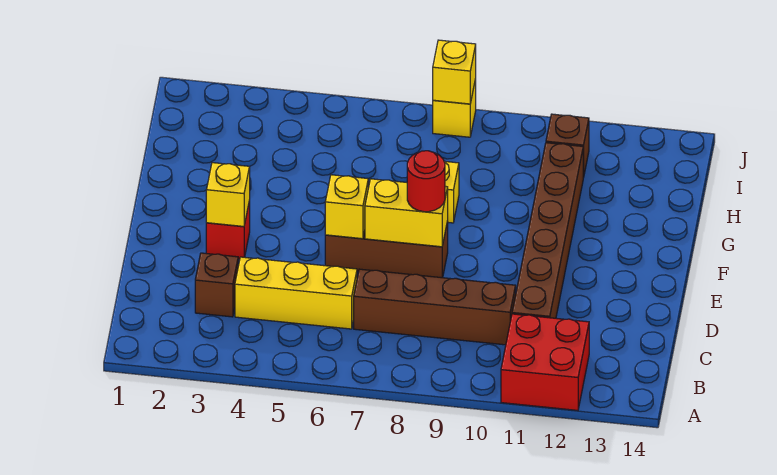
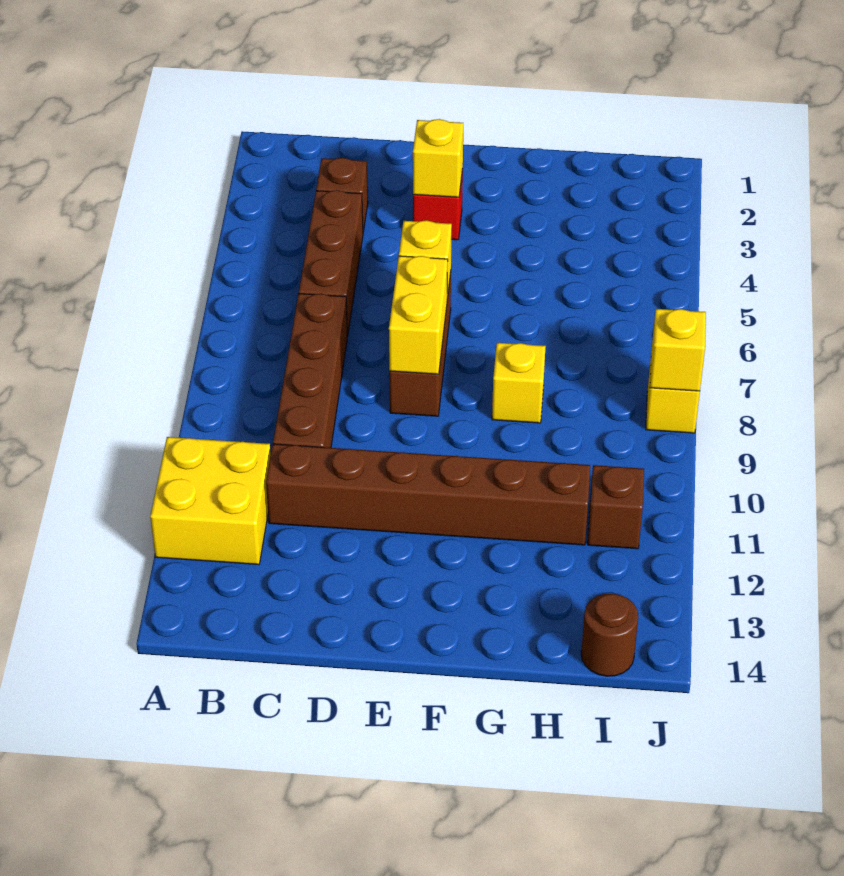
red brick A11:B12 level 1 -> yellow brick A11:B12 level 1
yellow brick C4:C6 level 1 -> brown brick C4:C6 level 1
red round brick E8 level 3 -> none
none -> brown round brick I14 level 1

